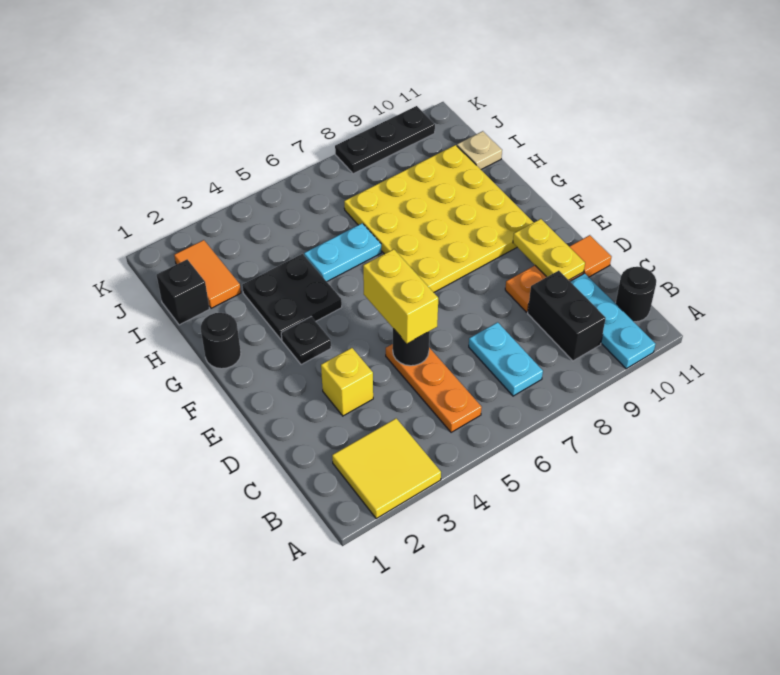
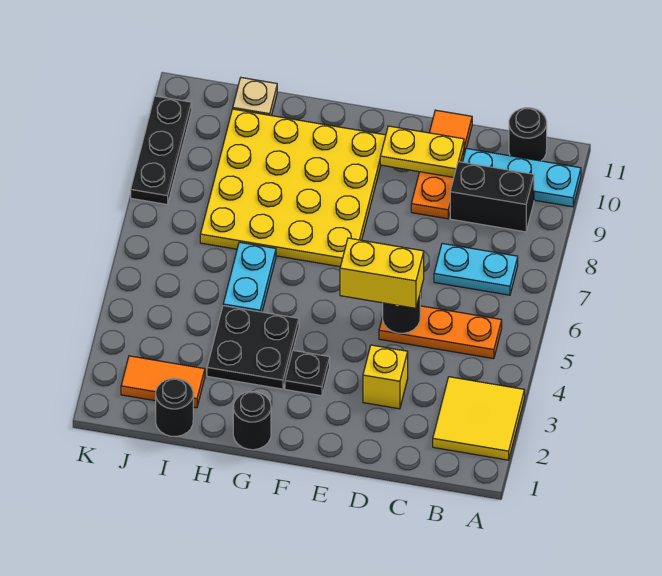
black brick I1 level 1 -> black round brick I1 level 1

